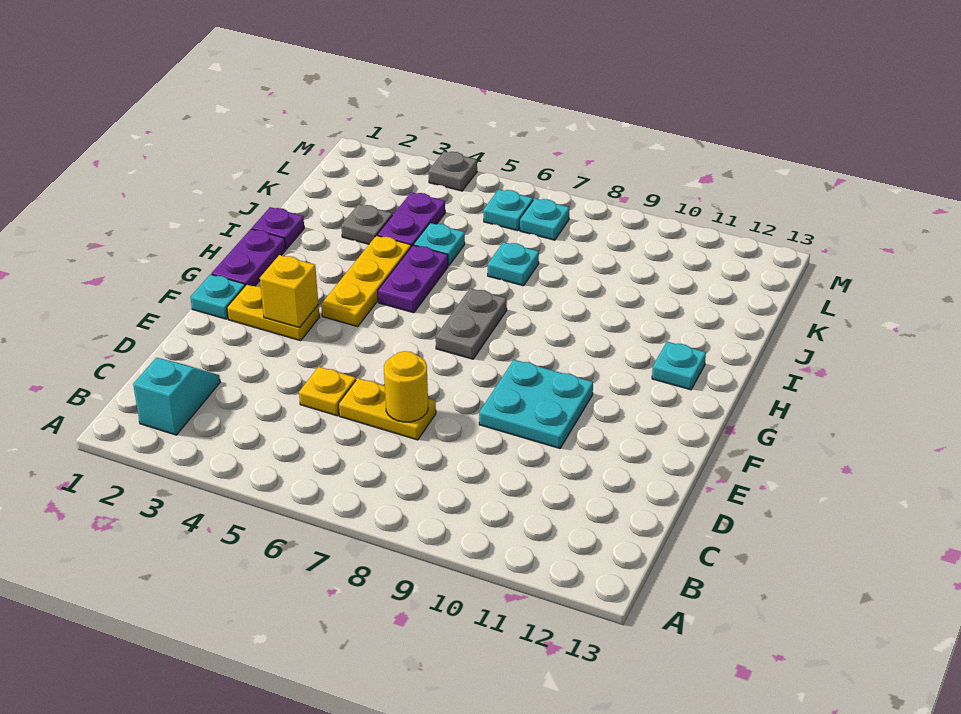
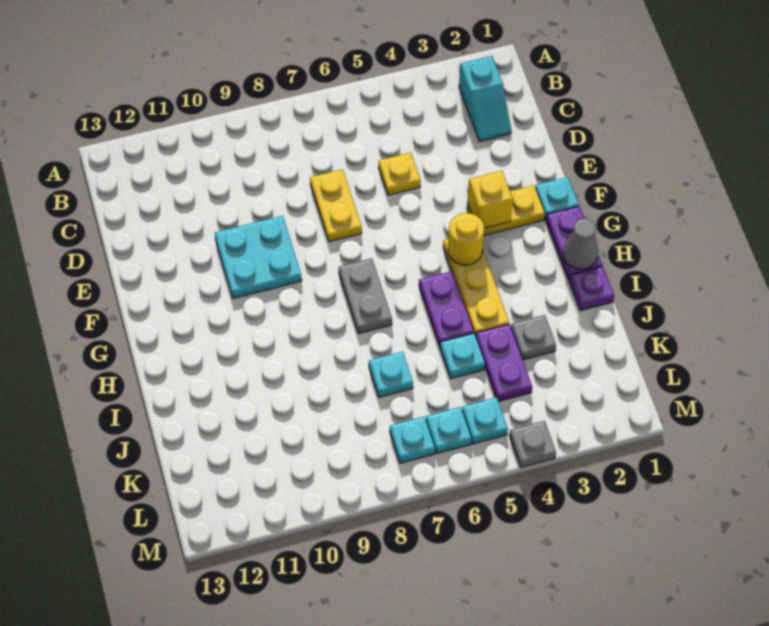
yellow plate D6:D7 level 1 -> yellow plate D7:E7 level 1
yellow round brick D7 level 2 -> yellow round brick G4 level 2
none -> grey cone H1 level 2
cyan plate H12 level 1 -> cyan plate L5 level 1

